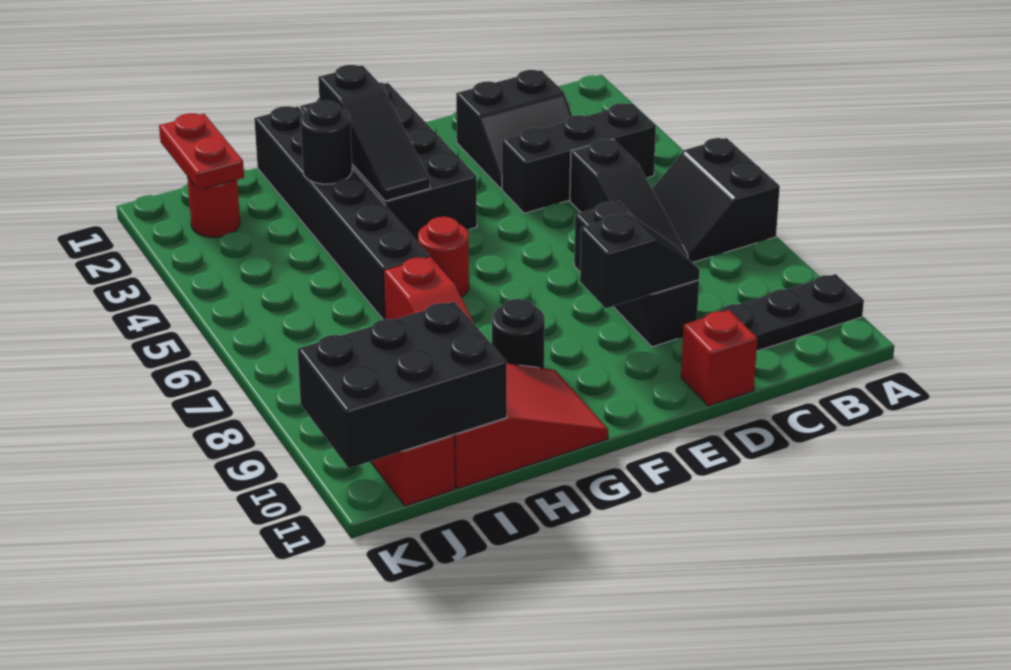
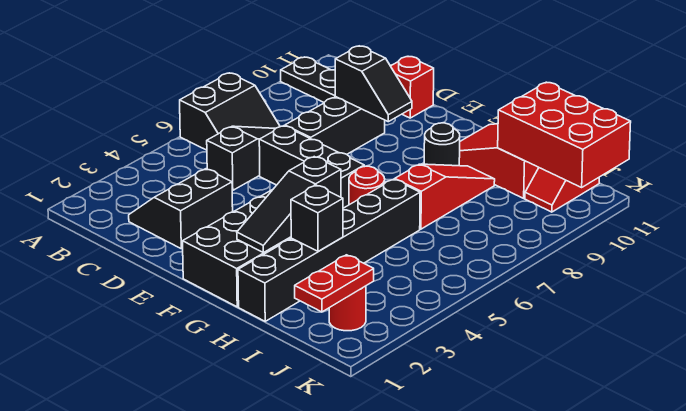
black brick B4:D4 level 1 -> black brick D6:F6 level 1
black slope C2:D3 level 1 top 2 -> black slope C2:D3 level 1 top D
black slope D9:E9 level 2 top E -> black slope D9:E9 level 2 top D
black slope G2:G4 level 2 top 2 -> black slope G2:G4 level 2 top 4
black round brick H3 level 2 -> black brick H3 level 2
black brick I10:K11 level 2 -> red brick I10:K11 level 2

